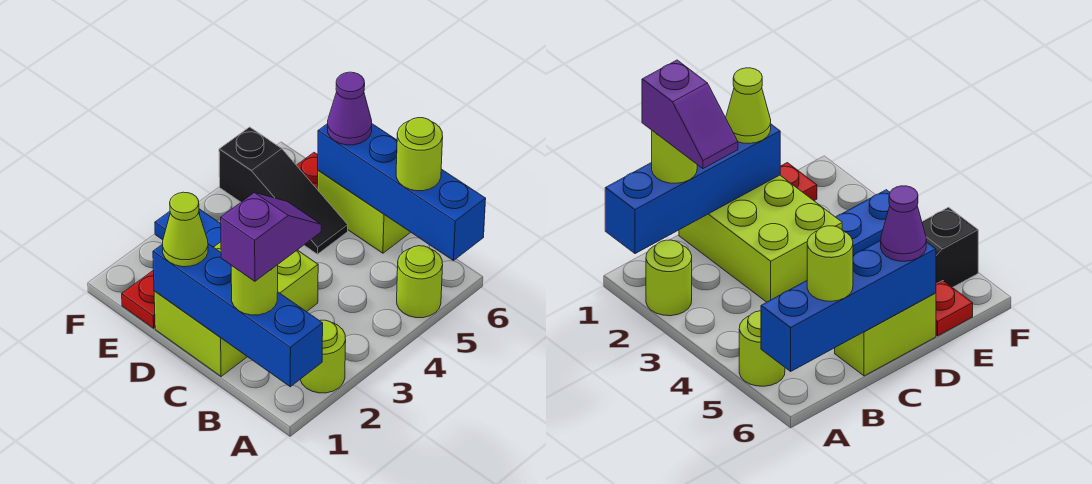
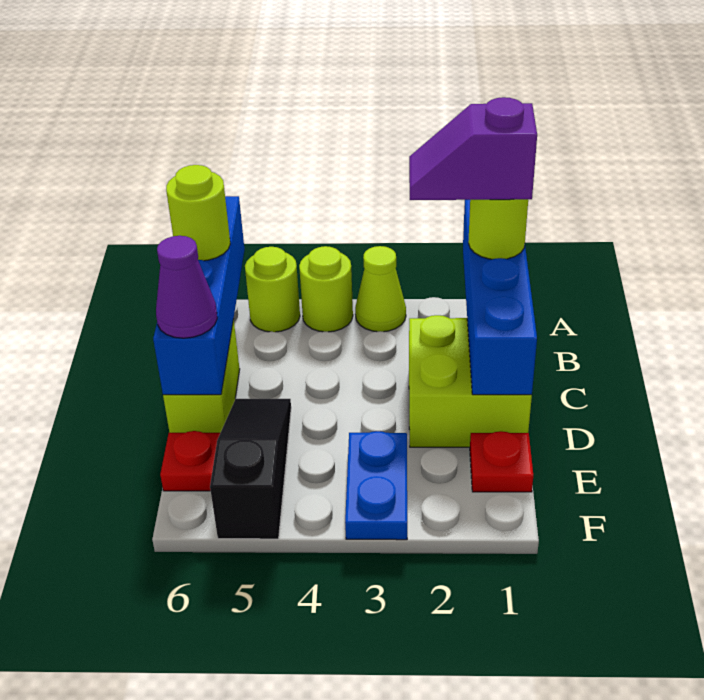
lime round brick A2 level 1 -> lime round brick A4 level 1
lime brick C1:D3 level 1 -> lime brick C1:D2 level 1
lime cone D1 level 3 -> lime cone A3 level 1

